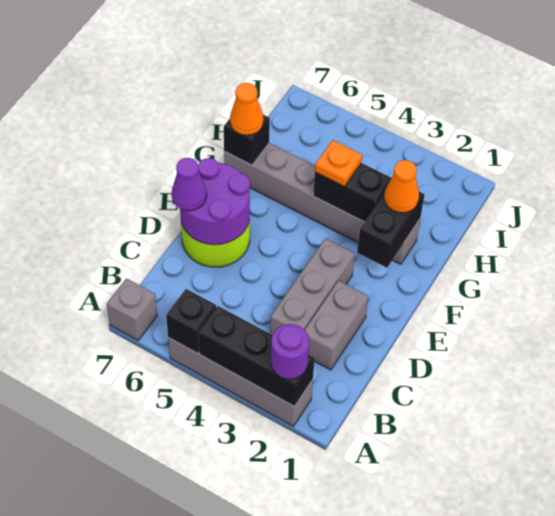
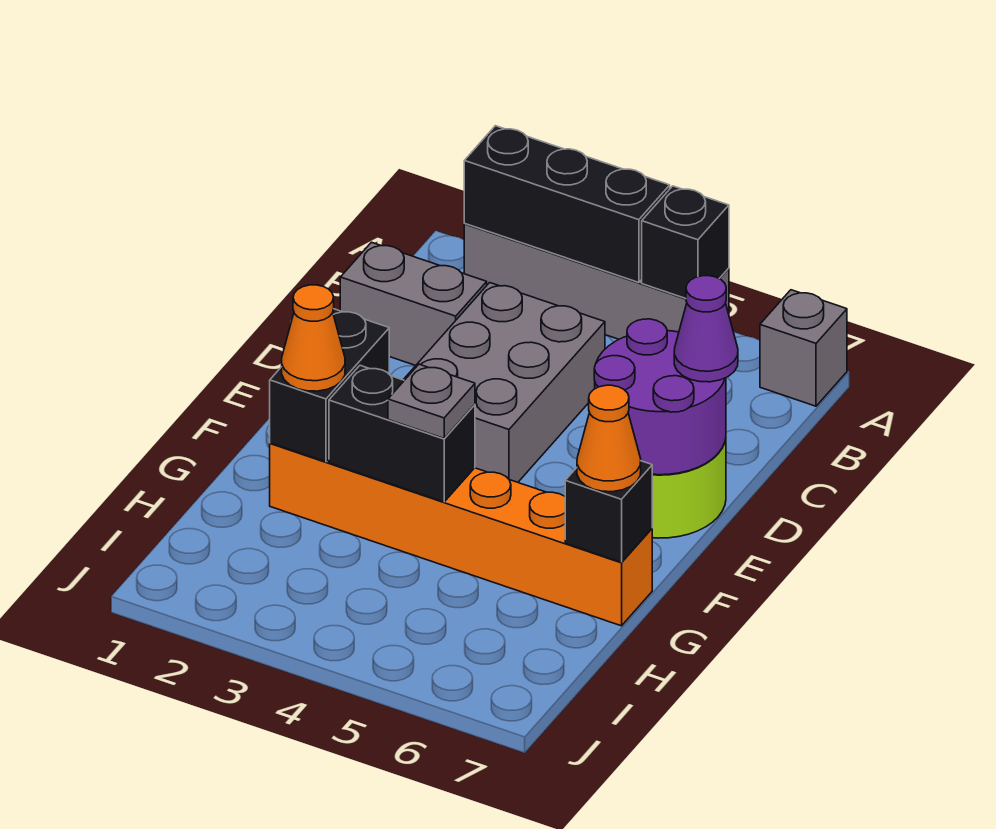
purple round brick A2 level 3 -> none
grey brick C2:D2 level 1 -> grey brick C1:C2 level 1
grey brick C3:E3 level 1 -> grey brick C3:E4 level 1
grey brick G2:G7 level 1 -> orange brick G2:G7 level 1
orange plate G4 level 3 -> grey plate G4 level 3

